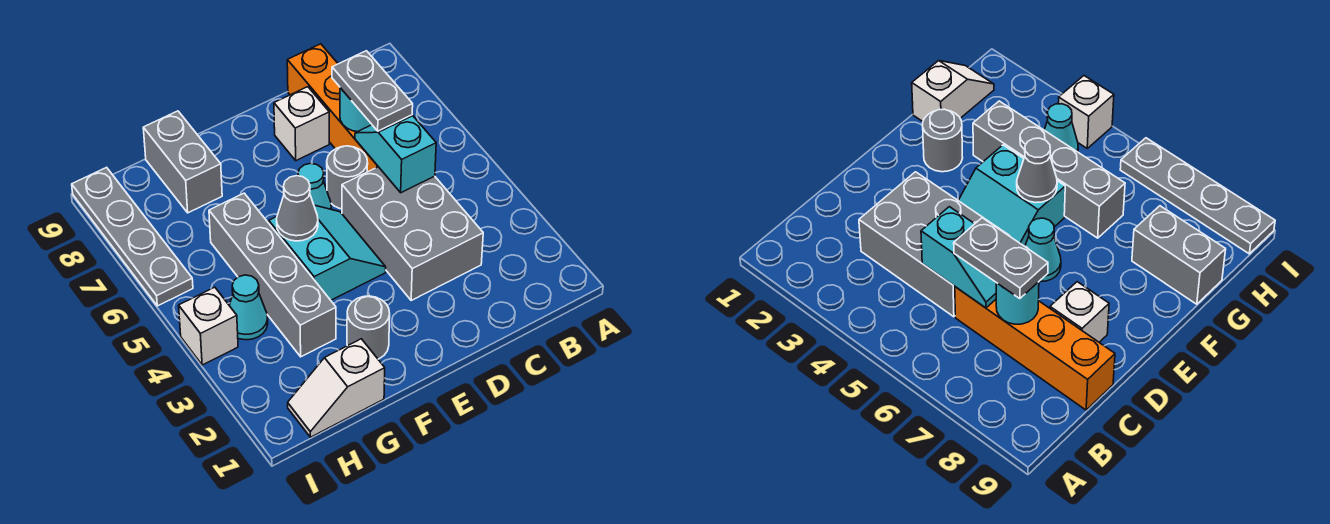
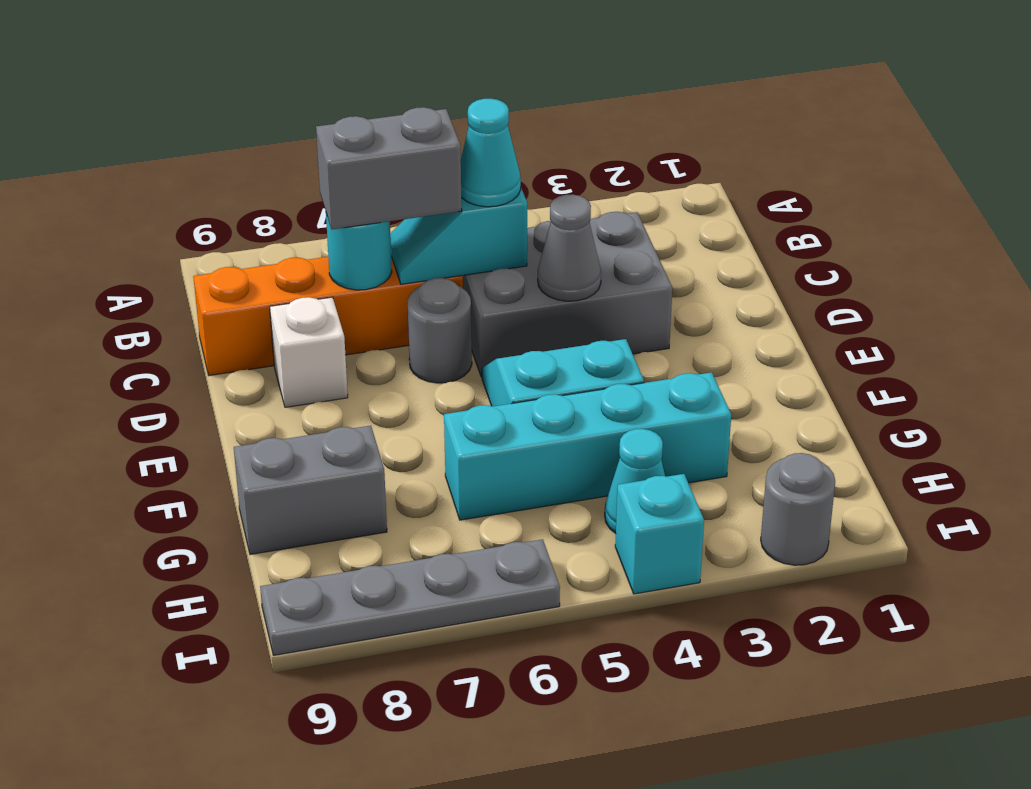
grey plate C6:C7 level 3 -> grey brick C6:C7 level 3
cyan cone E6 level 1 -> cyan cone C5 level 3
grey round brick F2 level 1 -> grey round brick I2 level 1
grey cone F5 level 2 -> grey cone D4 level 2
white slope G1:H1 level 1 top G -> none
grey brick G3:G6 level 1 -> cyan brick G3:G6 level 1
white brick I4 level 1 -> cyan brick I4 level 1

